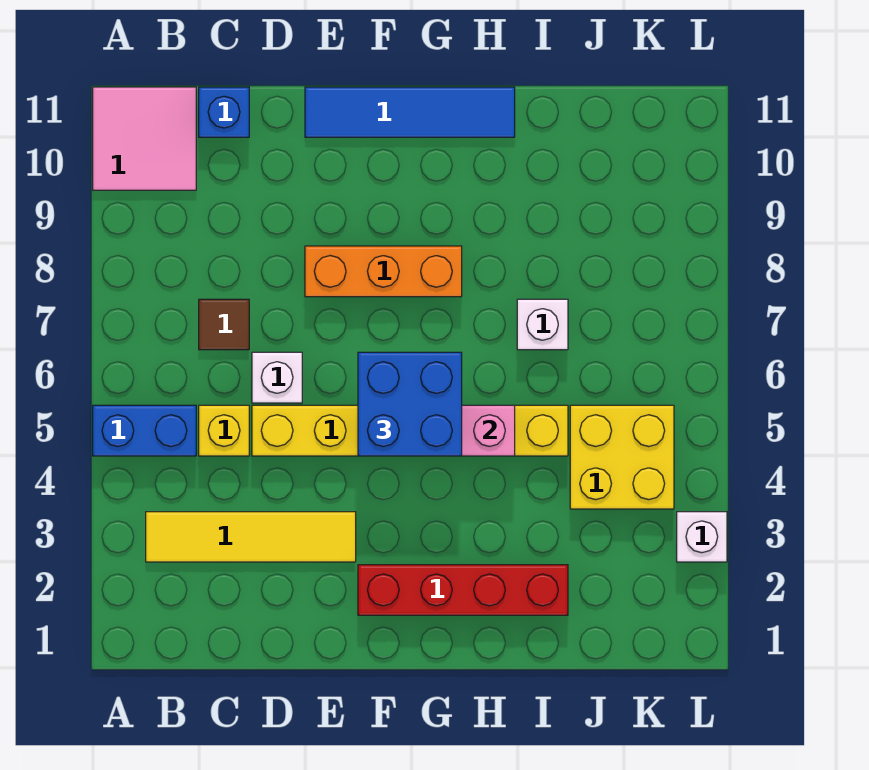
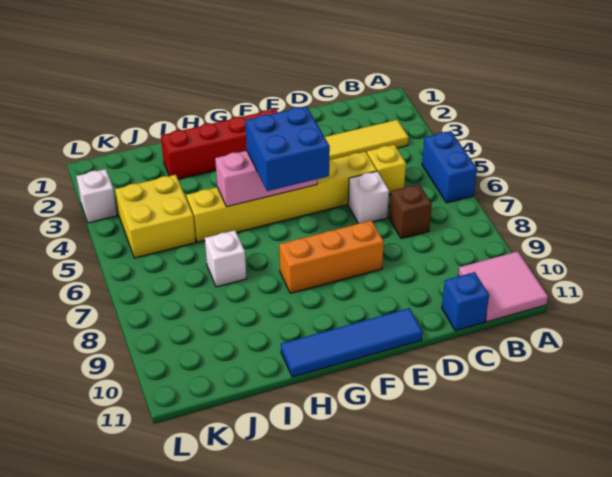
blue brick A5:B5 level 1 -> blue brick A5:A6 level 1
brown tile C7 level 1 -> brown brick C7 level 1

